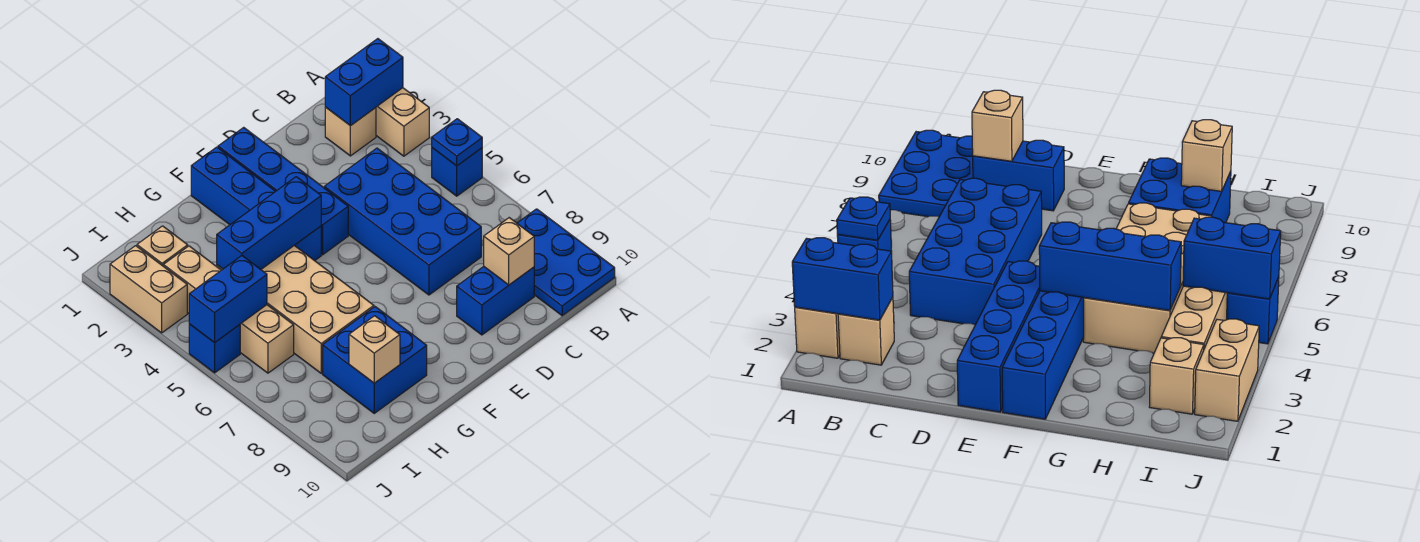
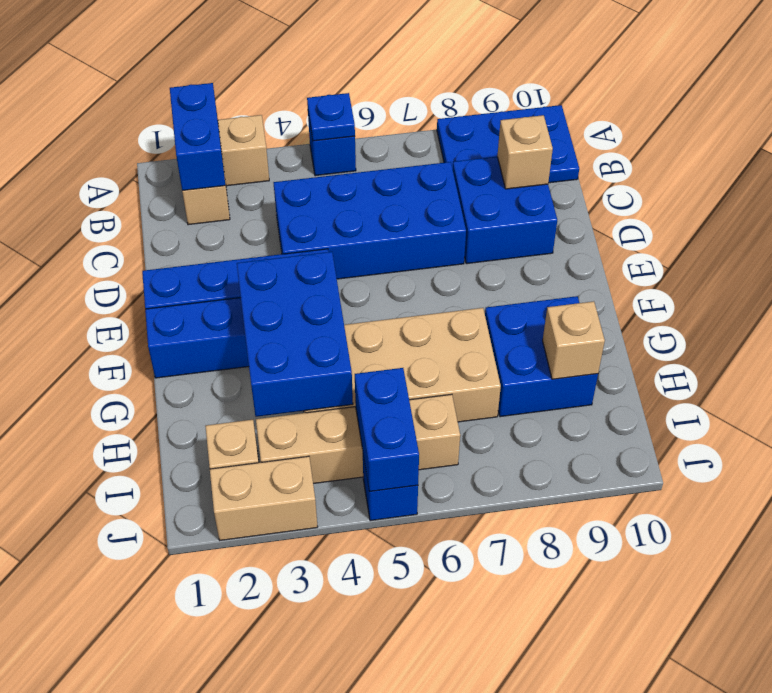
blue brick C9:D9 level 1 -> blue brick C8:D9 level 1
blue brick F4:H4 level 2 -> blue brick F3:H4 level 2

